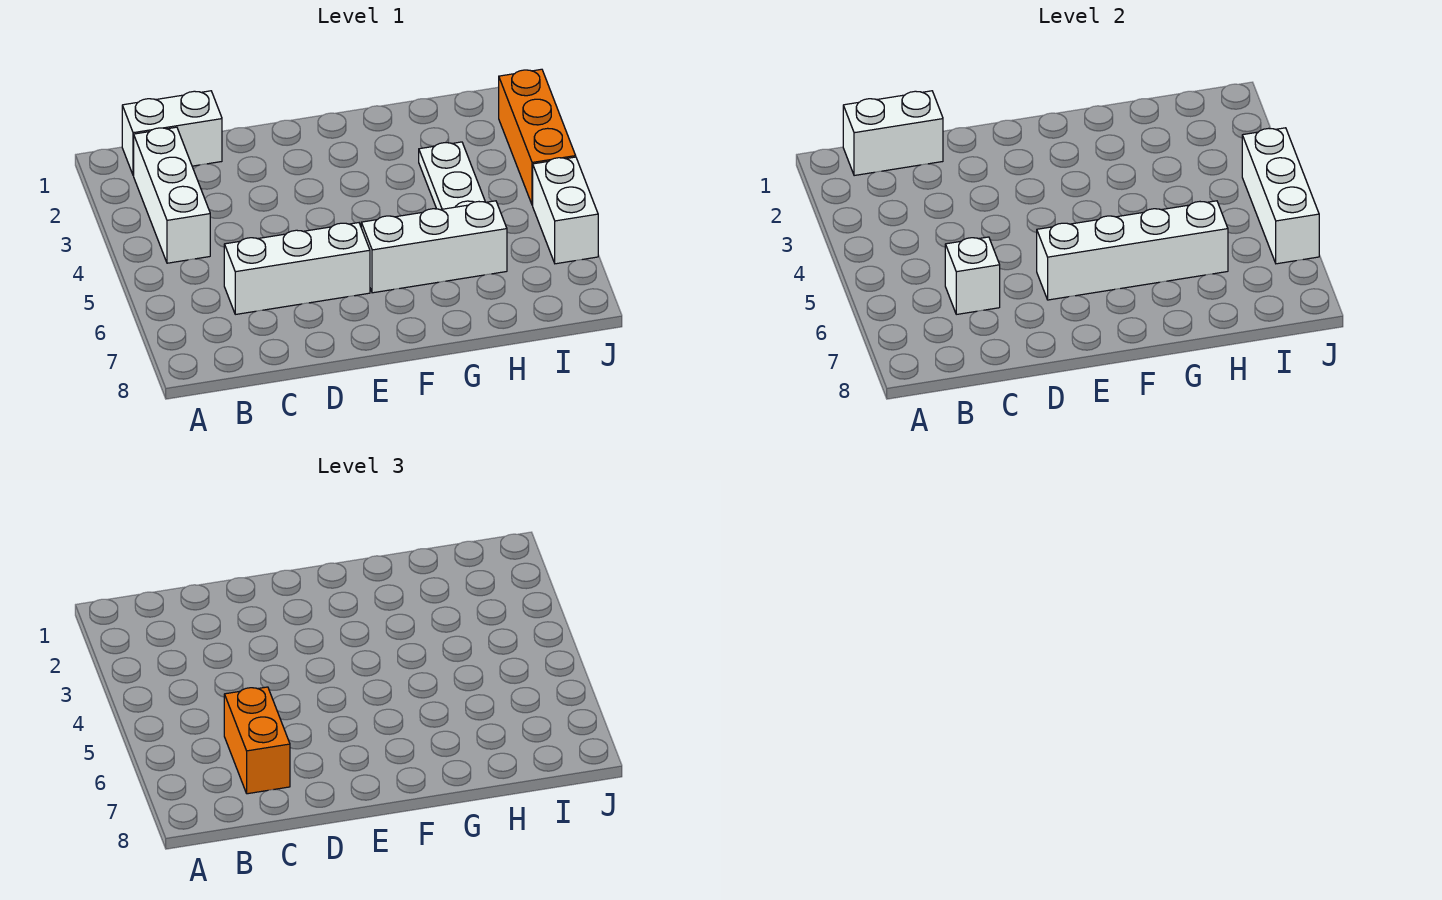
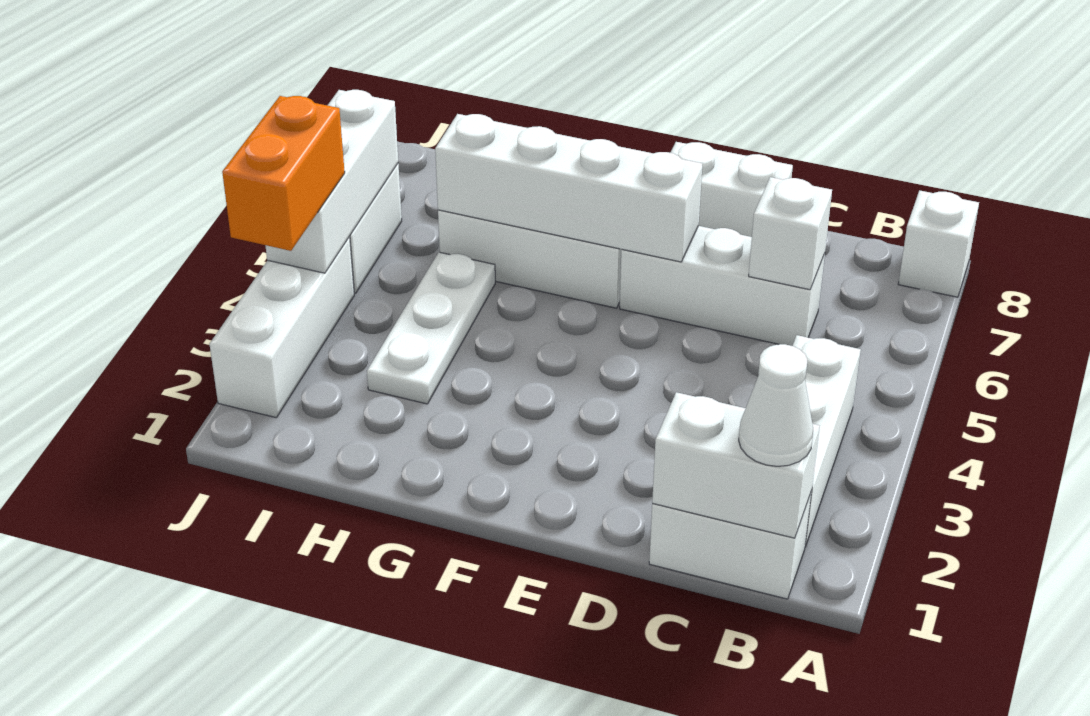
none -> white brick A8 level 1
none -> white cone B1 level 3
orange brick C6:C7 level 3 -> orange brick J3:J4 level 3
none -> white brick D8:E8 level 1
orange brick J2:J4 level 1 -> white brick J2:J4 level 1

